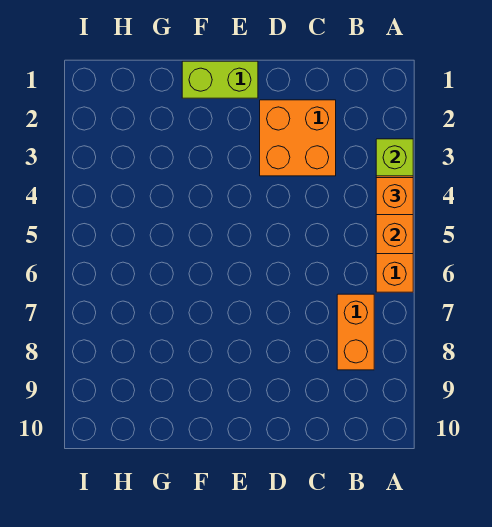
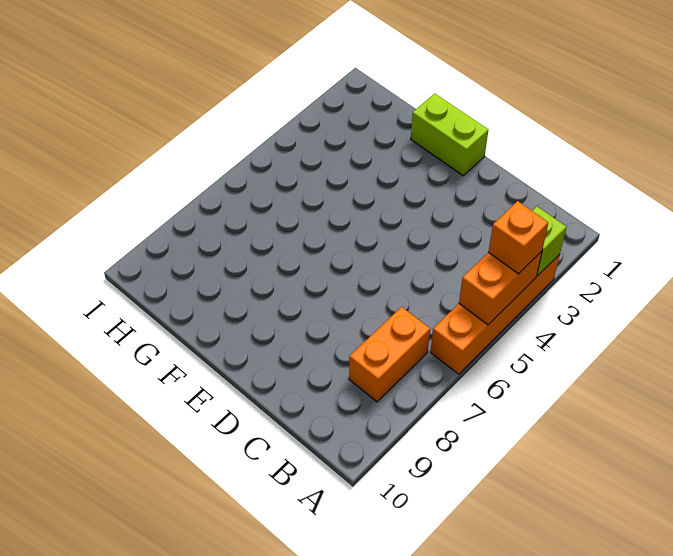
orange brick C2:D3 level 1 -> none

